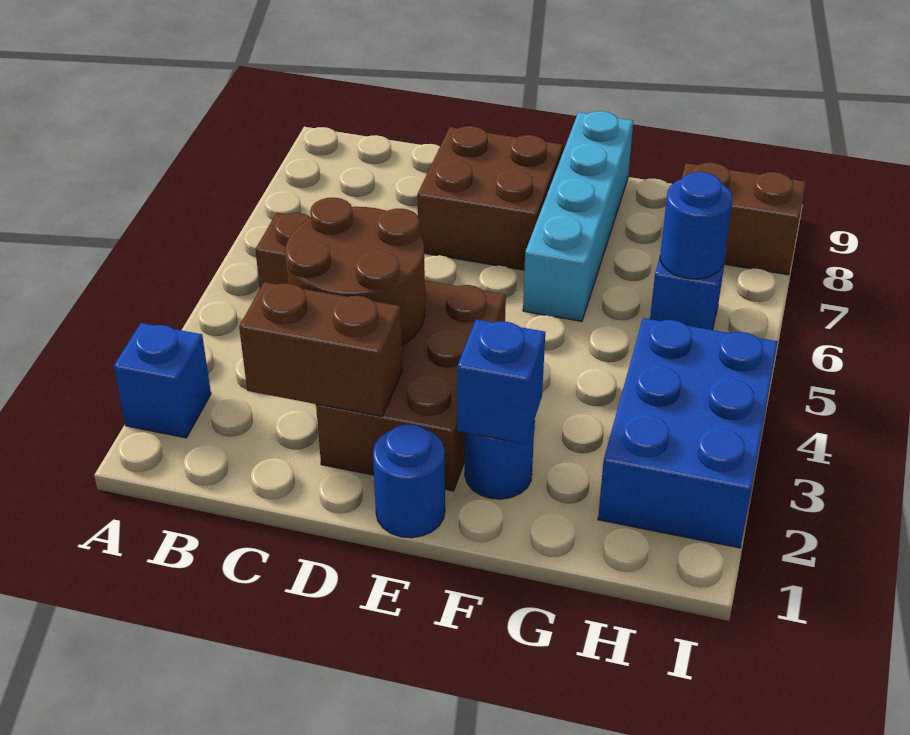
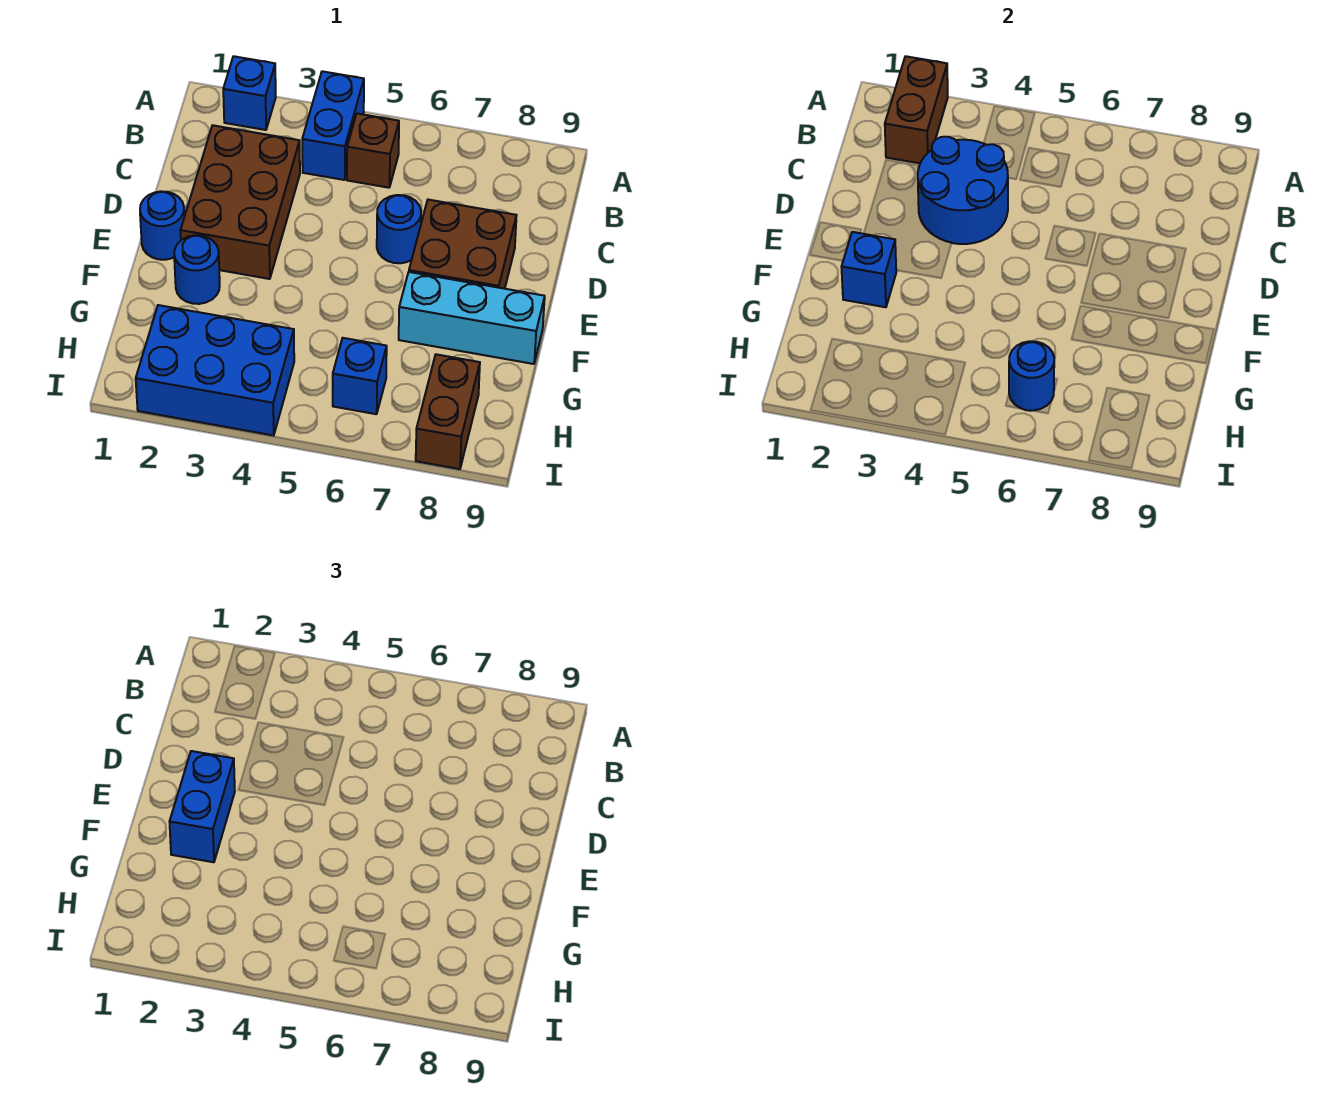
none -> blue brick A4:B4 level 1
brown brick C2:D2 level 2 -> brown brick A2:B2 level 2
brown round brick C3:D4 level 2 -> blue round brick C3:D4 level 2
brown brick D2:E4 level 1 -> brown brick C2:E3 level 1
none -> blue round brick D6 level 1
none -> blue brick E2:F2 level 3
cyan brick F6:F9 level 1 -> cyan brick F7:F9 level 1

